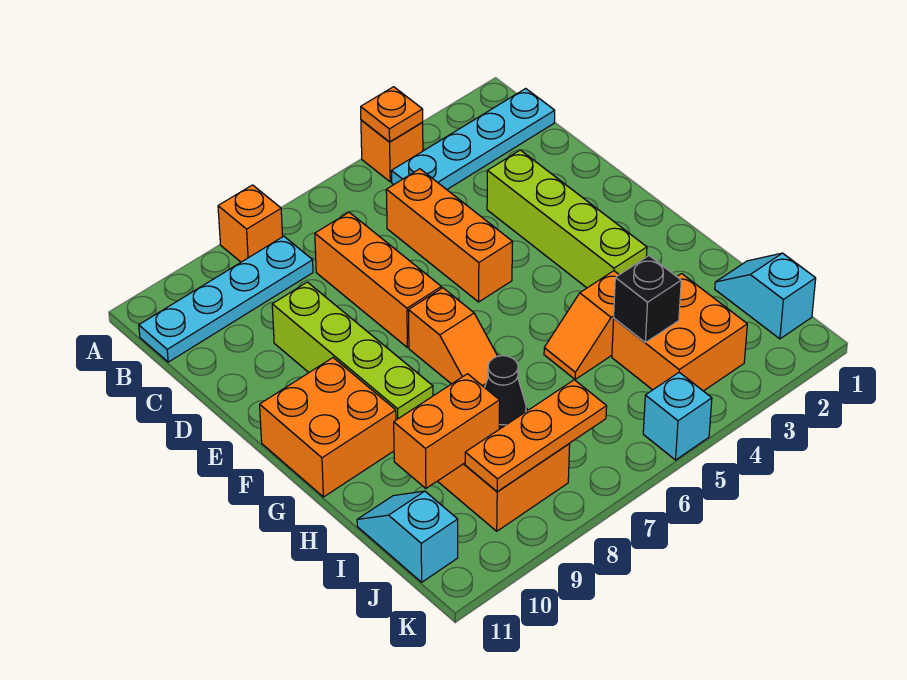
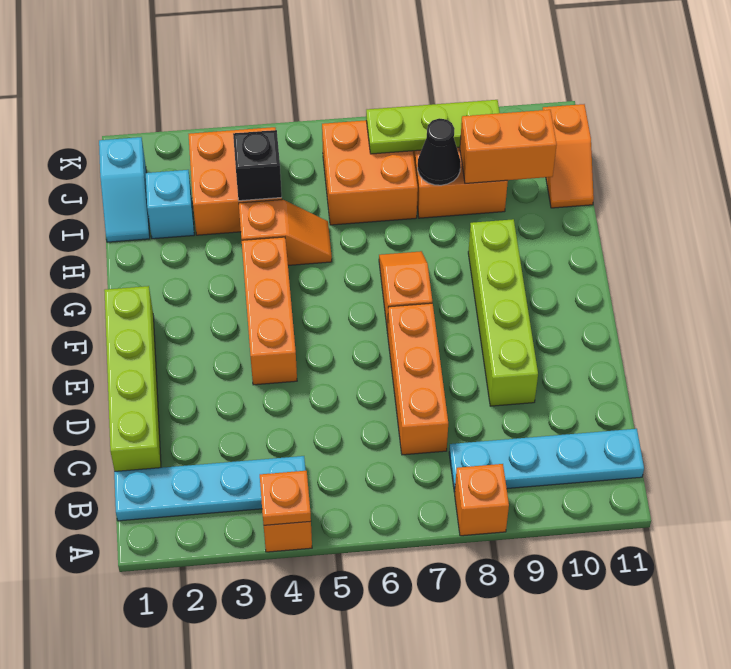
orange brick C5:E5 level 1 -> orange brick E4:G4 level 1
lime brick D3:G3 level 1 -> lime brick C1:F1 level 1
orange brick F10:G11 level 1 -> orange brick I6:J7 level 1
cyan slope I11:J11 level 1 top J -> orange slope I11:J11 level 1 top J
orange plate J7:J9 level 2 -> lime plate J7:J9 level 2
cyan brick K5 level 1 -> cyan brick I2 level 1

